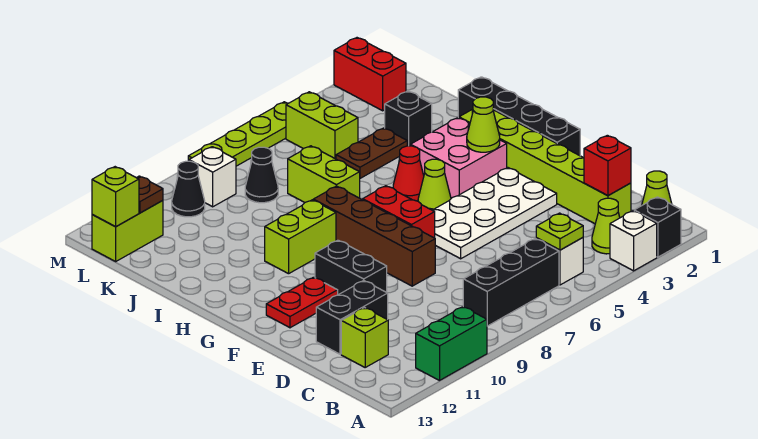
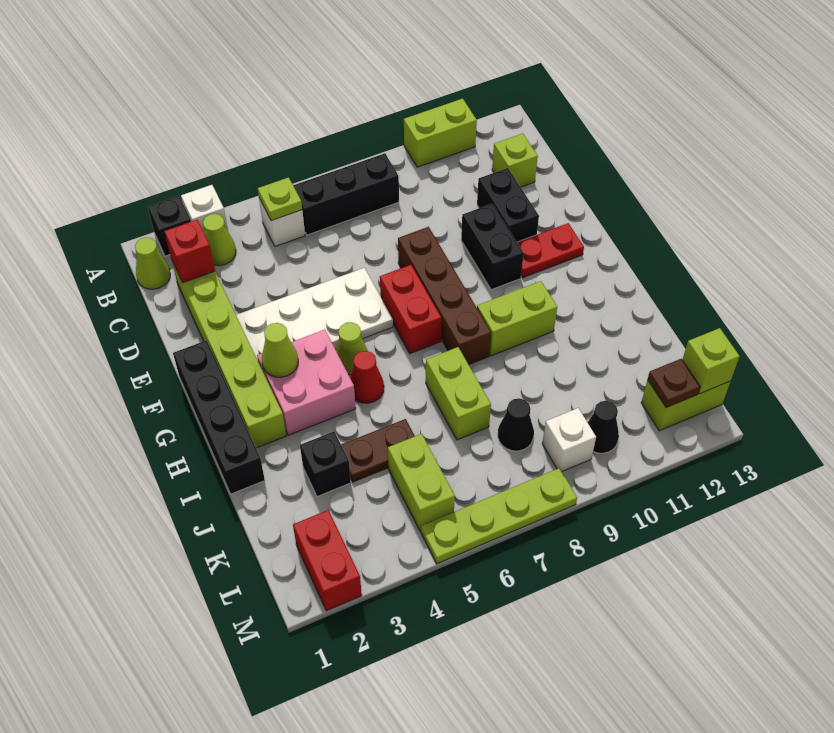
green brick A10:A11 level 1 -> lime brick A10:A11 level 1
black brick D11:D12 level 1 -> black brick D11:E11 level 1

